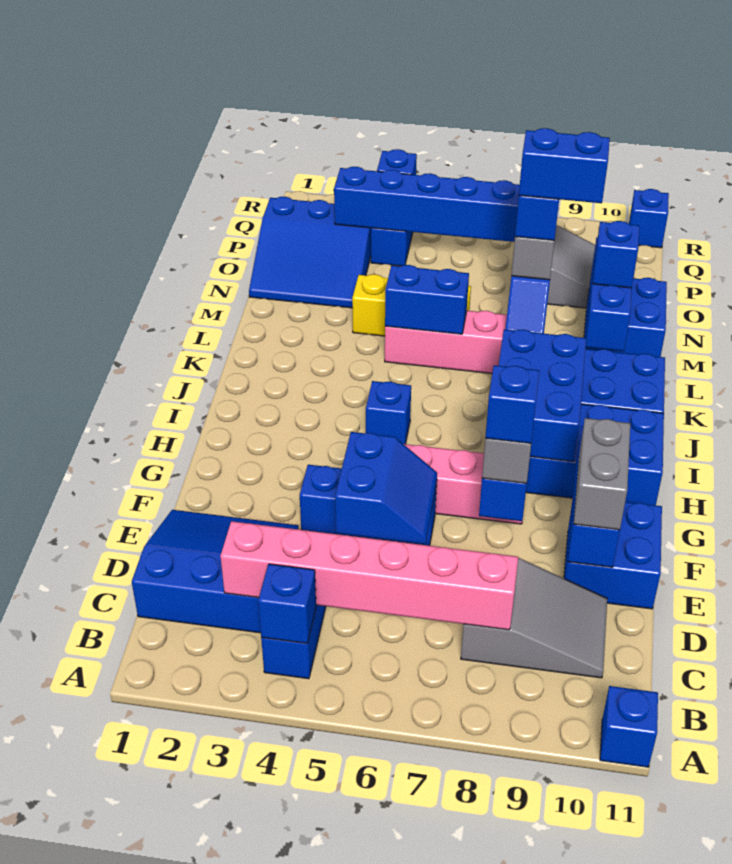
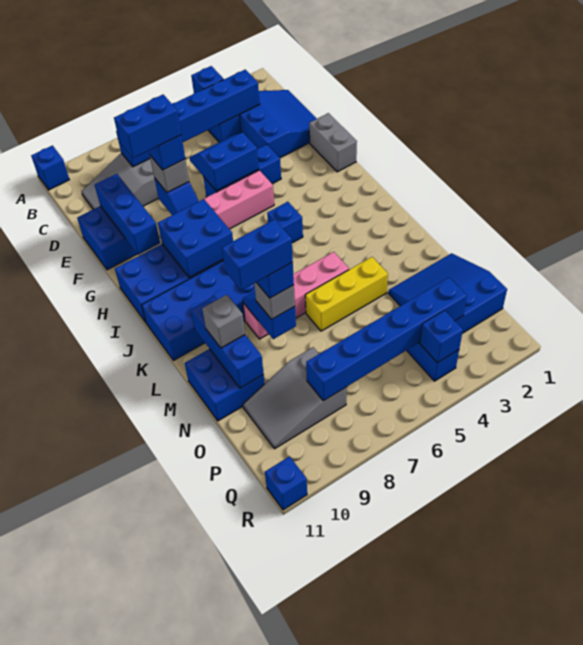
blue slope C1:E3 level 1 top C -> blue slope C1:E3 level 1 top 3
pink brick C3:C8 level 2 -> blue brick C3:C8 level 2
blue slope E5:F6 level 2 top 5 -> blue slope E5:F6 level 2 top F
grey brick E10:F10 level 3 -> grey brick F1:G1 level 1
blue brick H8:J9 level 2 -> blue brick H8:I9 level 2
blue brick L5:L6 level 2 -> blue brick F8:F9 level 5
blue brick M10 level 3 -> grey brick M10 level 3

